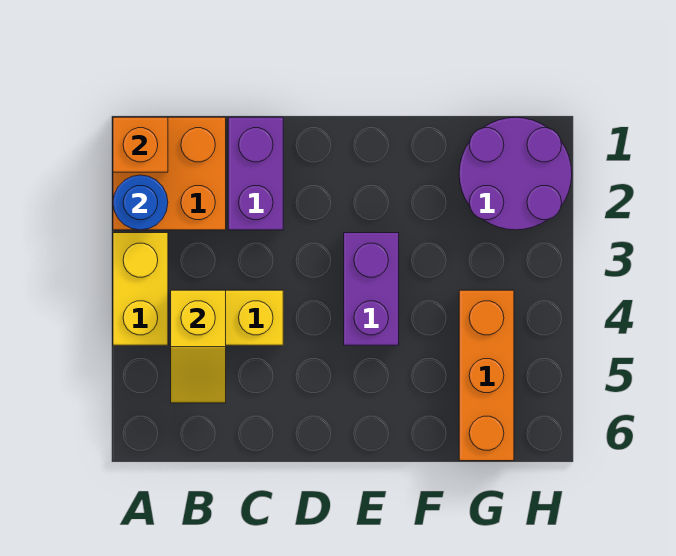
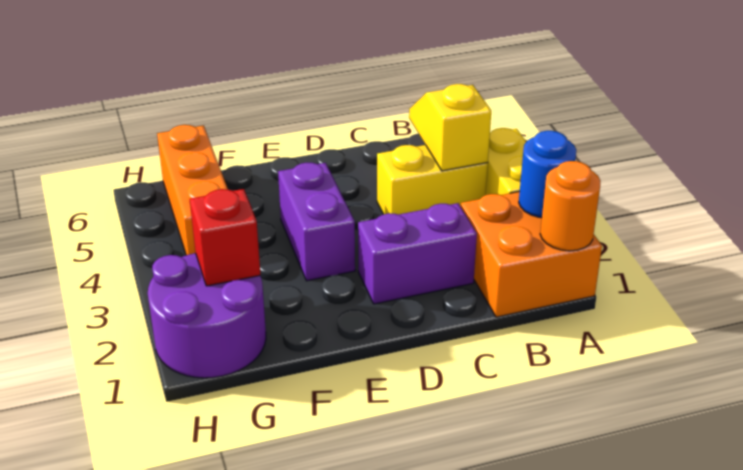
orange brick A1 level 2 -> orange round brick A1 level 2
purple brick C1:C2 level 1 -> purple brick C2:D2 level 1
none -> red brick G2 level 2

